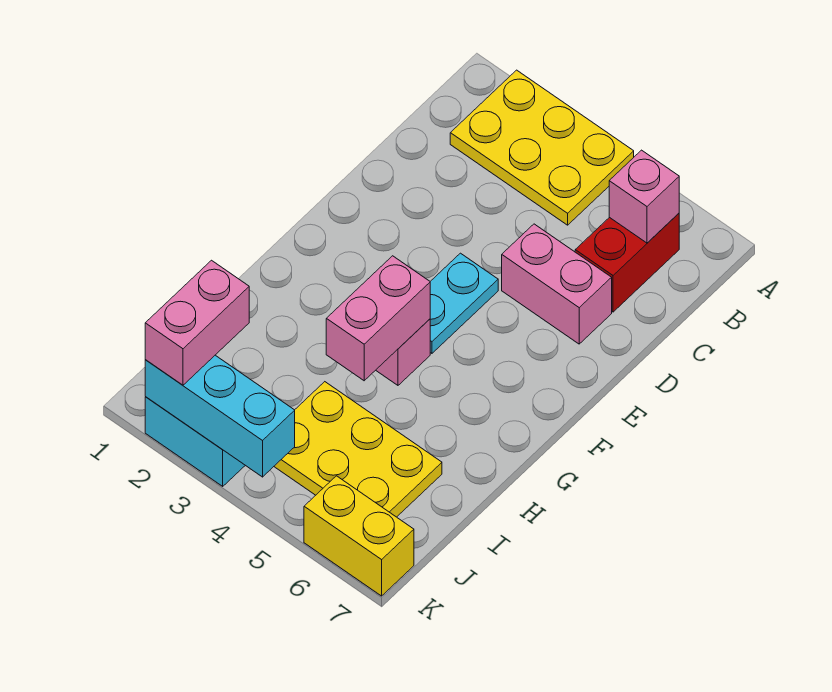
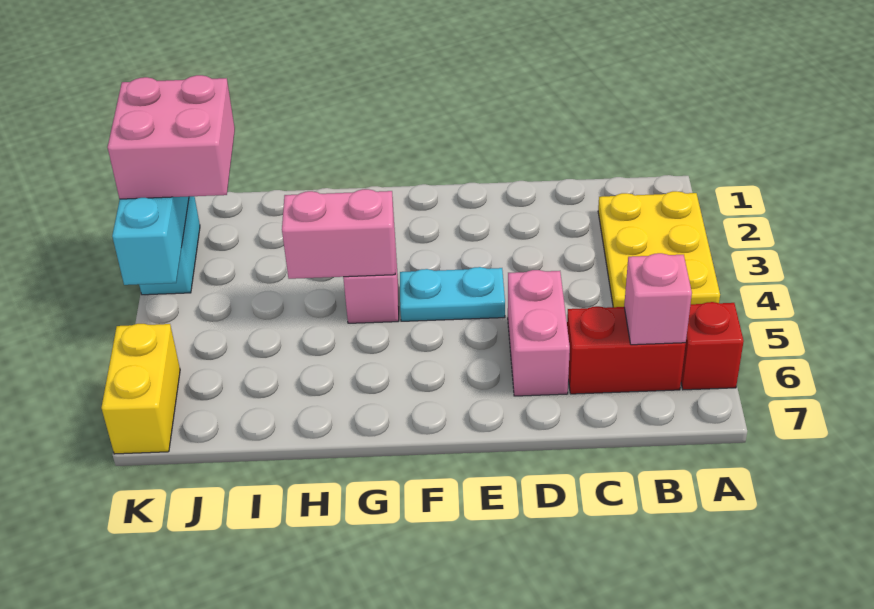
none -> red brick A6 level 1
yellow plate I4:J6 level 1 -> none
pink brick J2:K2 level 3 -> pink brick J2:K3 level 3

